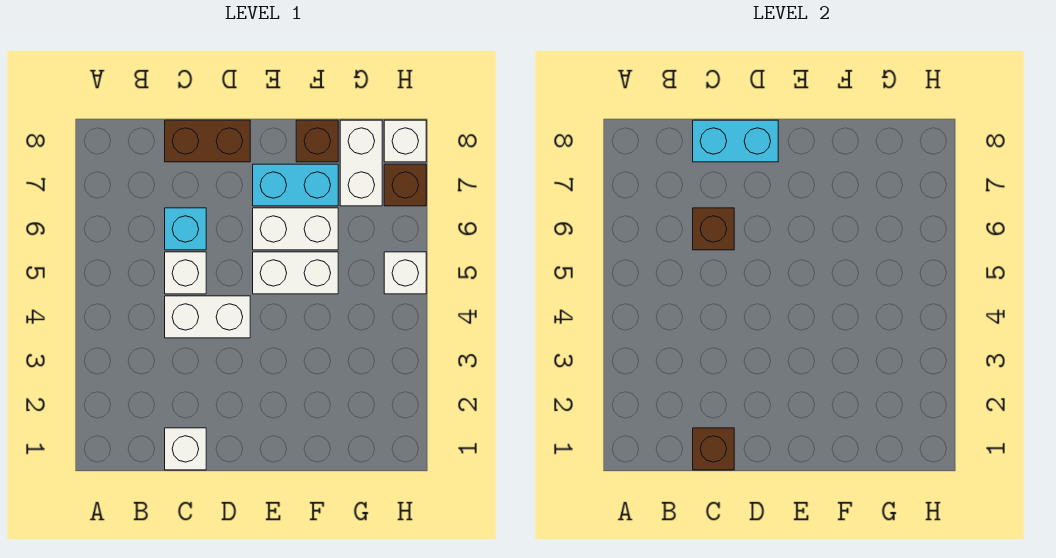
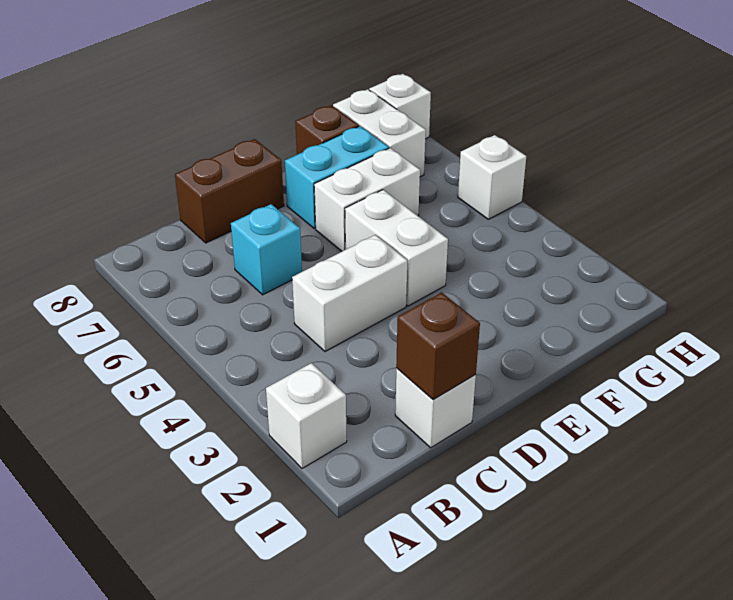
white brick C5 level 1 -> white brick A2 level 1
brown brick C6 level 2 -> none
cyan brick C8:D8 level 2 -> none
white brick E5:F5 level 1 -> white brick E4:E5 level 1
brown brick H7 level 1 -> none

